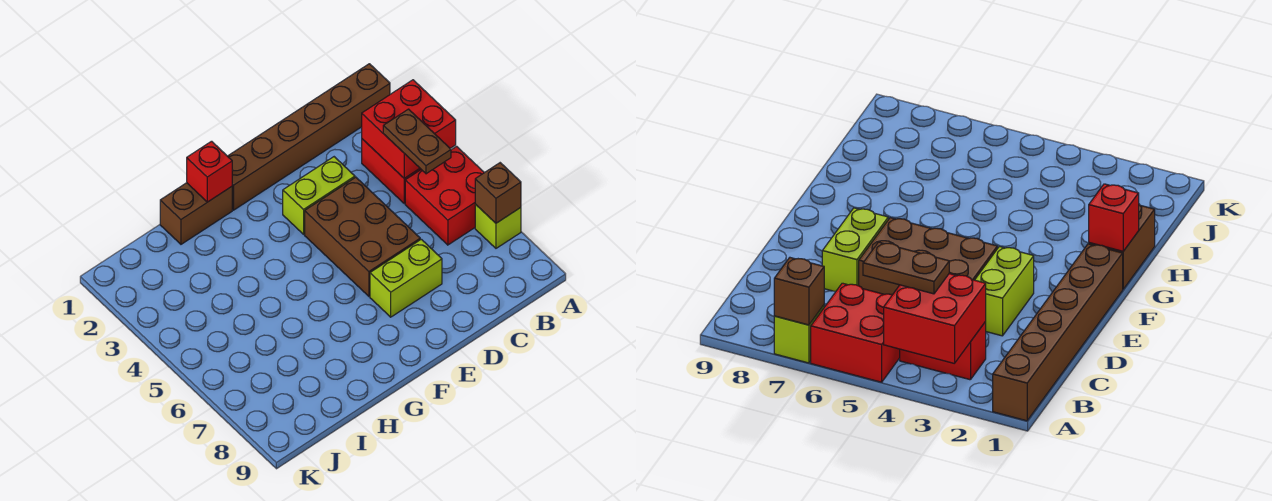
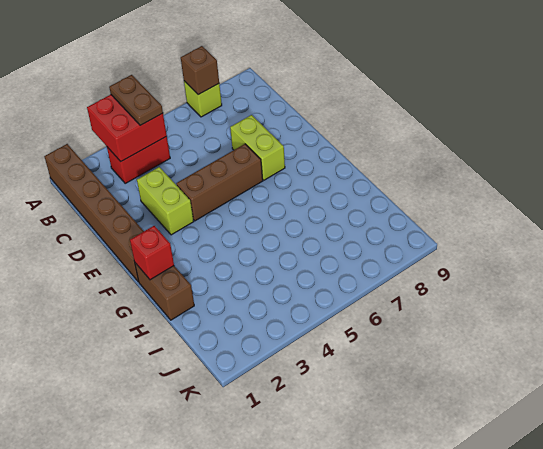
red brick A5:B6 level 1 -> none
brown plate B4:B5 level 3 -> brown plate A4:B4 level 3
brown brick D4:E6 level 1 -> brown brick E4:E6 level 1

